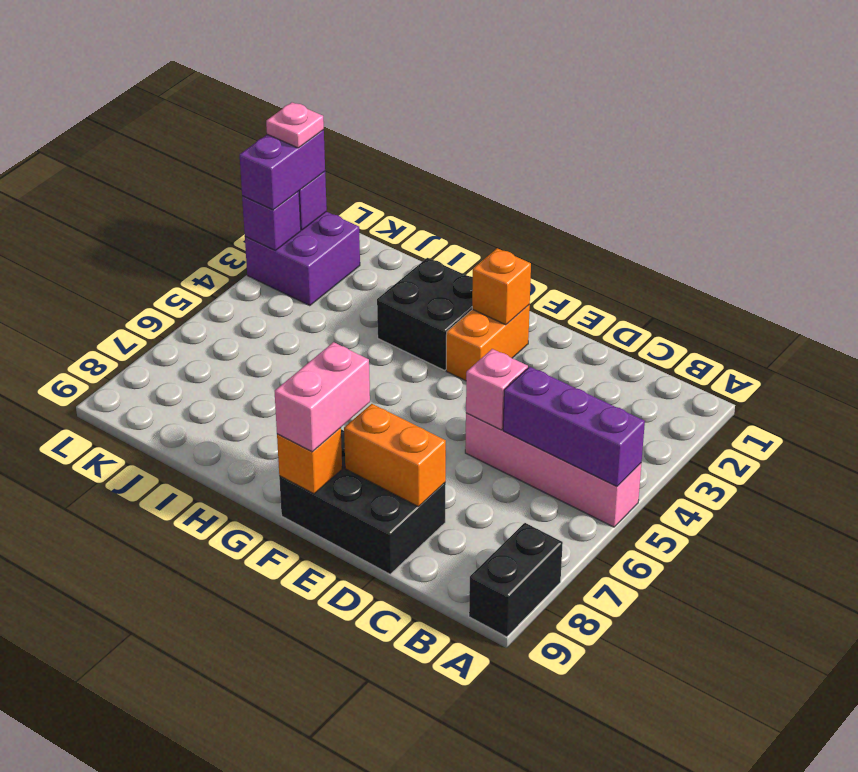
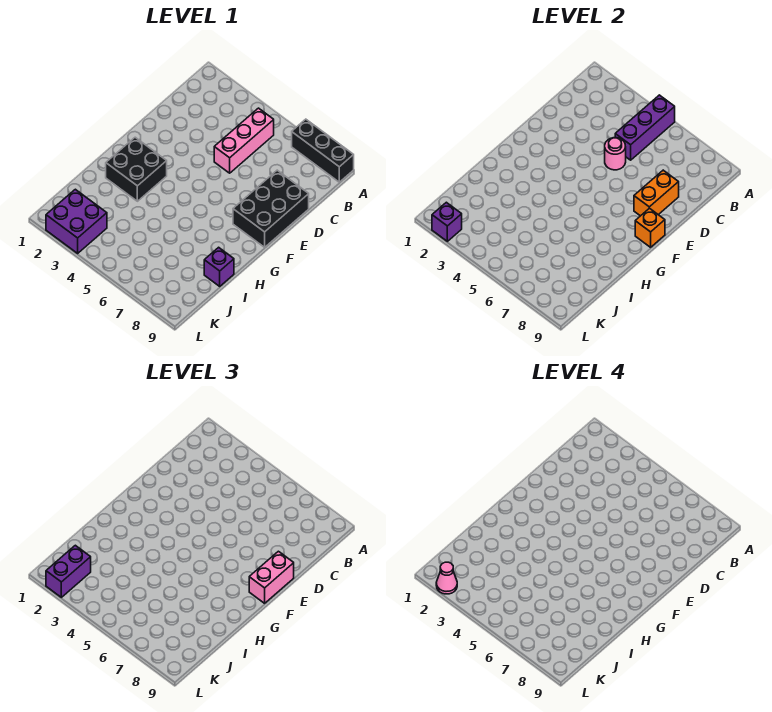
pink brick A5:D5 level 1 -> pink brick B5:D5 level 1
black brick A8:A9 level 1 -> black brick A7:A9 level 1
pink brick D5 level 2 -> pink round brick D5 level 2
orange brick F2:F3 level 1 -> none
orange brick F2 level 2 -> none
pink brick F8:F9 level 3 -> pink brick E9:F9 level 3
purple brick L2:L3 level 3 -> purple brick K2:L2 level 3
pink plate L2 level 4 -> pink cone L2 level 4
purple brick L3 level 2 -> purple brick I9 level 1

